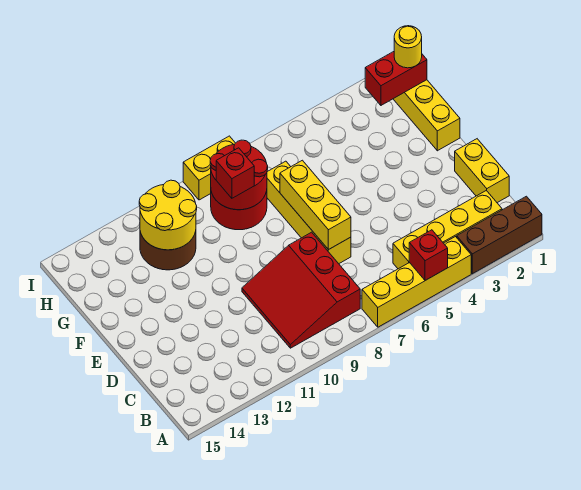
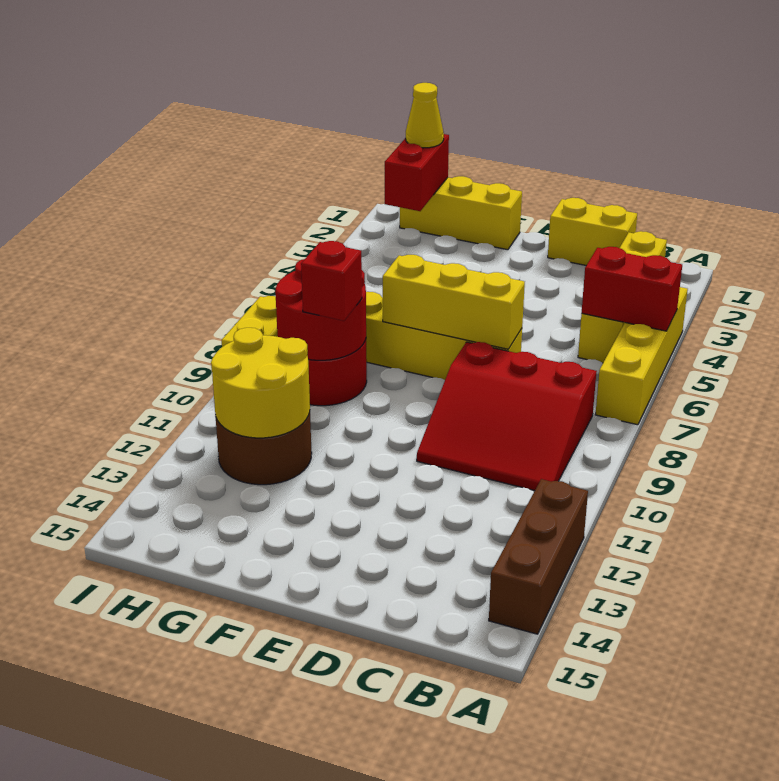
brown brick A1:A3 level 1 -> brown brick A12:A14 level 1
red brick A5 level 2 -> red brick A5:B5 level 2
yellow round brick H1 level 3 -> yellow cone H1 level 3

